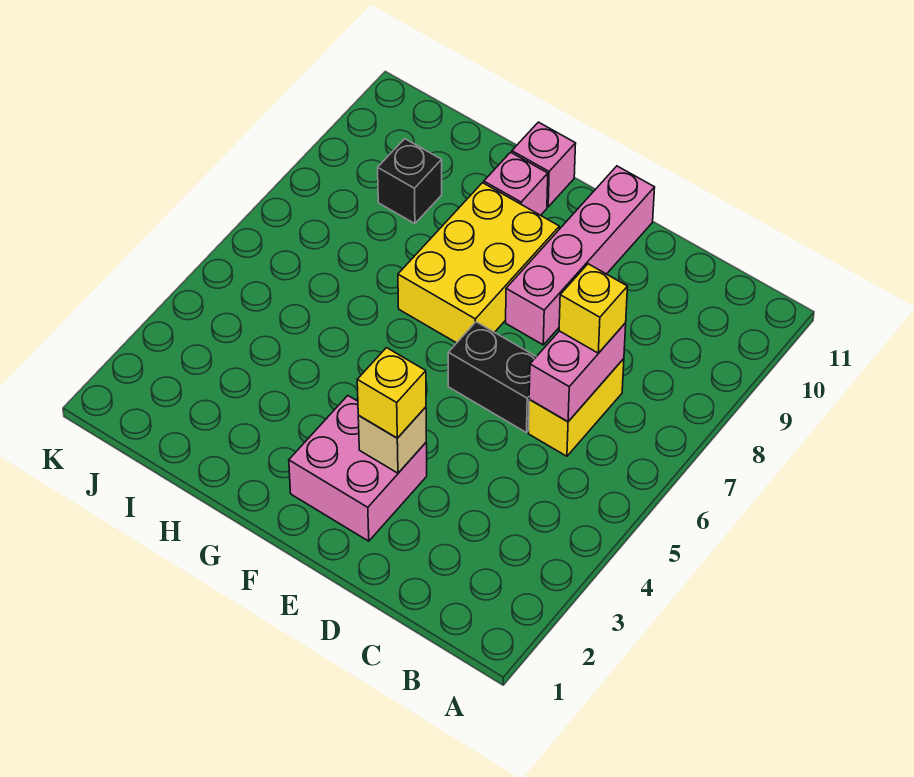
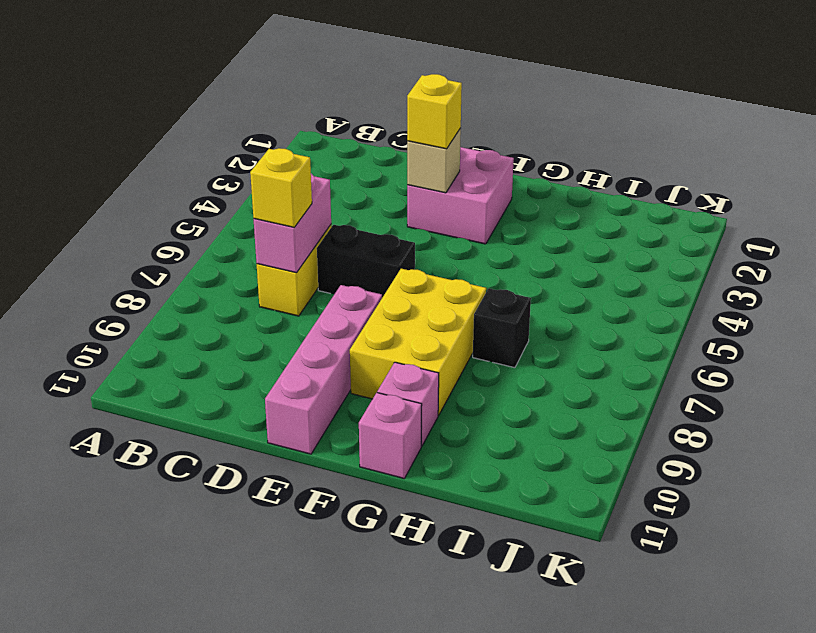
black brick I9 level 1 -> black brick H7 level 1

